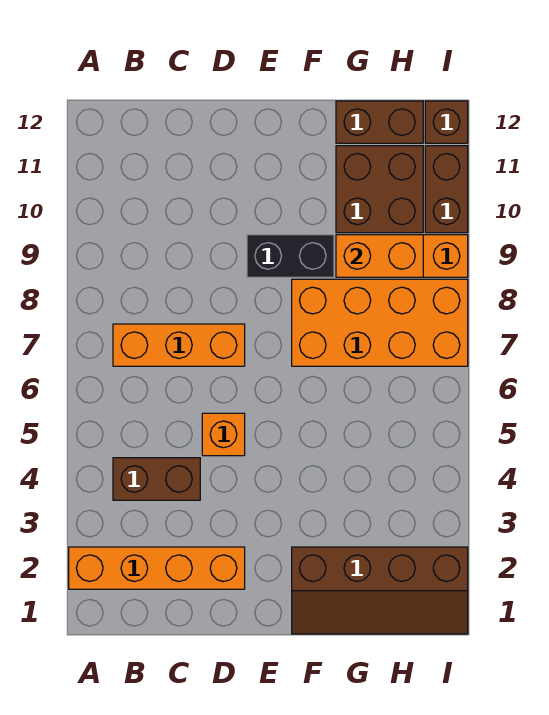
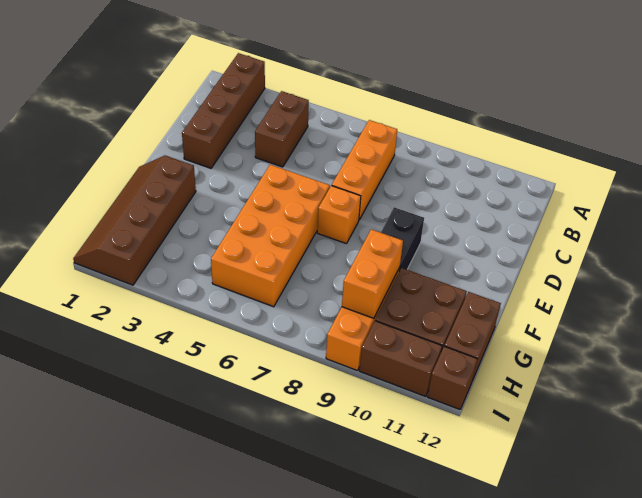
orange brick A2:D2 level 1 -> brown brick A2:D2 level 1
orange brick D5 level 1 -> orange brick E7 level 1
orange brick F7:I8 level 1 -> orange brick E5:H6 level 1

